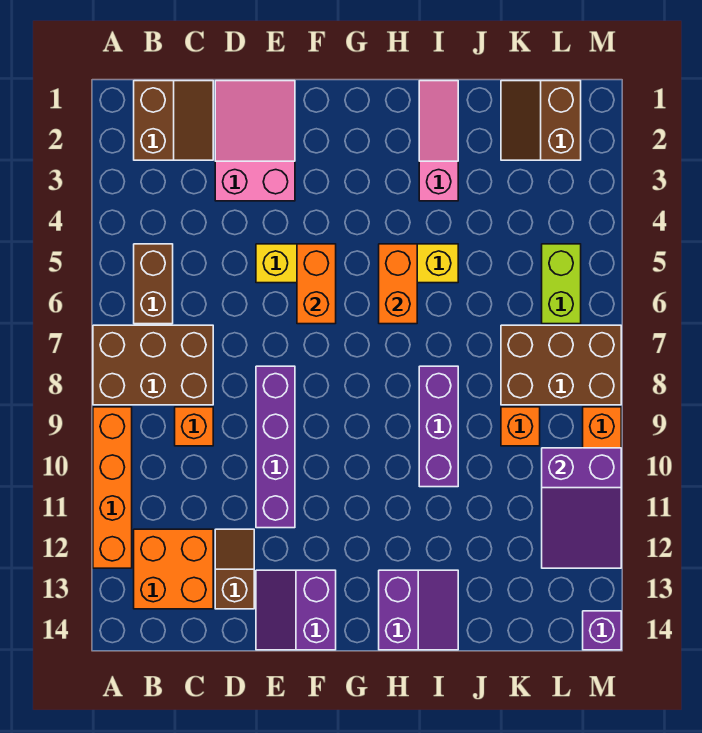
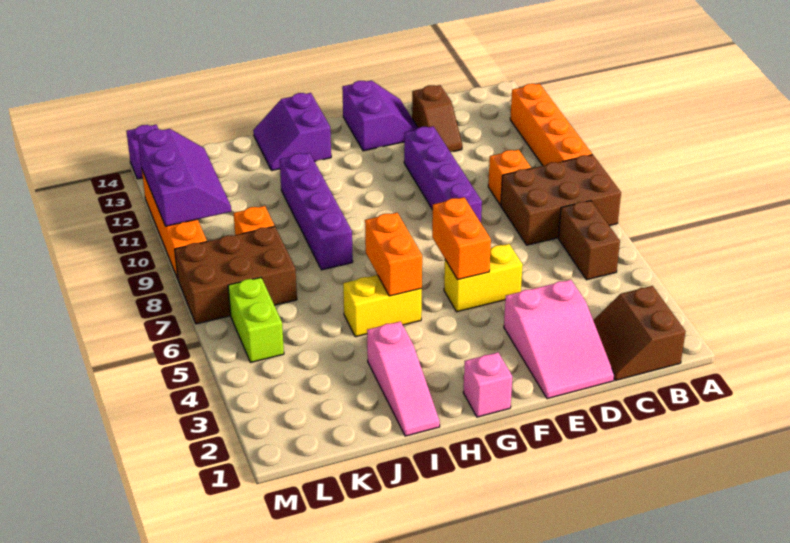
orange brick B12:C13 level 1 -> none
none -> pink brick G1 level 1
purple brick I8:I10 level 1 -> purple brick I8:I11 level 1
brown slope K1:L2 level 1 top L -> none
purple slope L10:M12 level 2 top 10 -> purple slope L10:M12 level 2 top M

